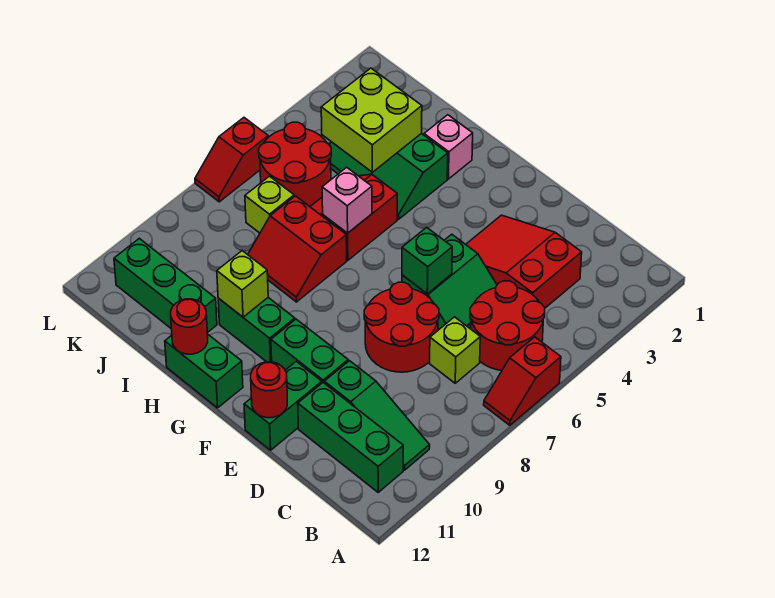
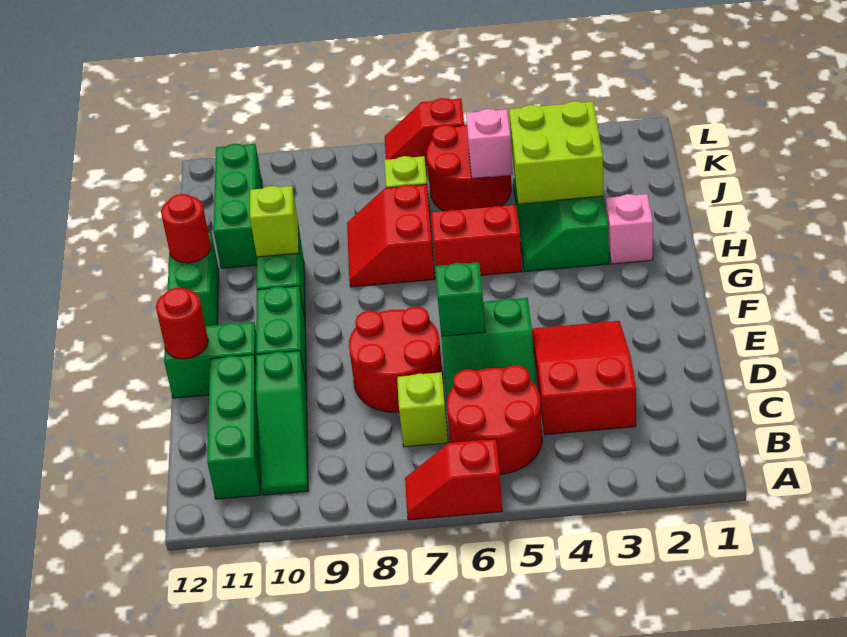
pink brick H6 level 2 -> pink brick J5 level 2

